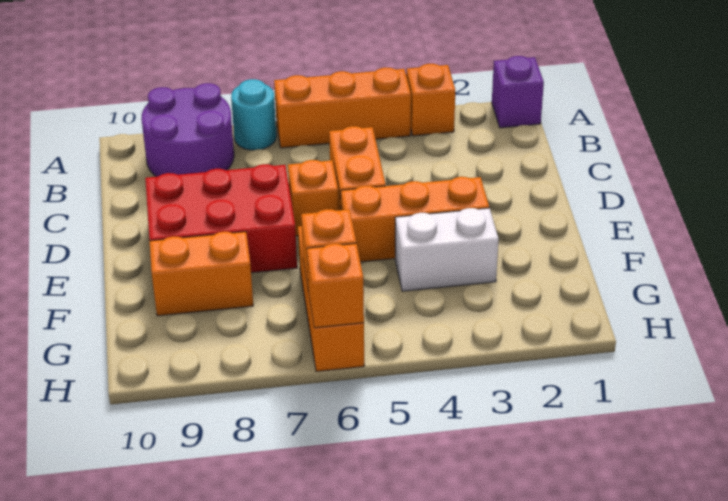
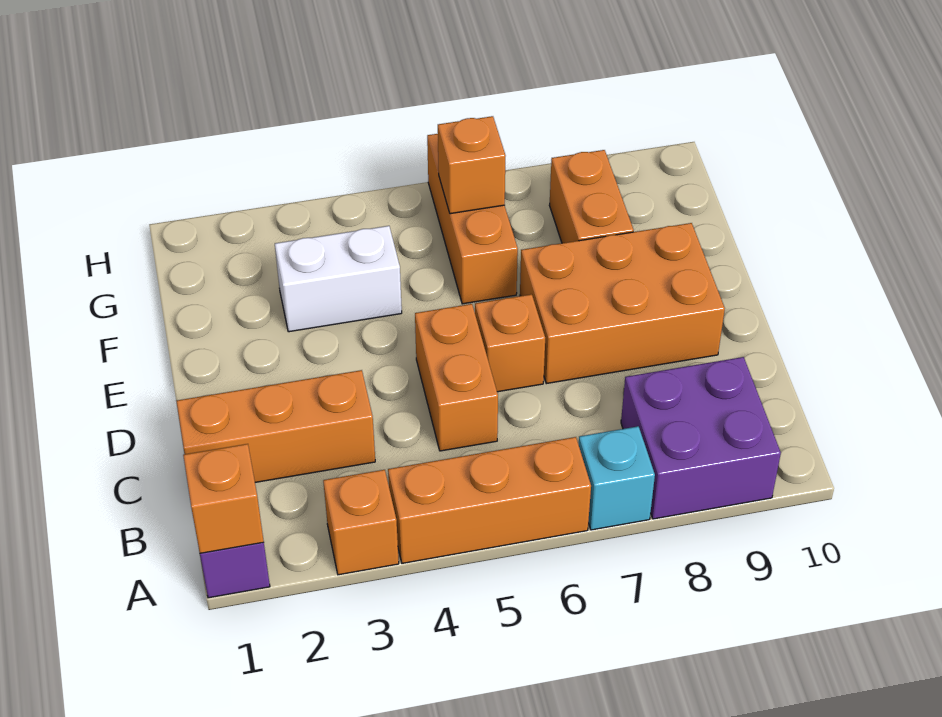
cyan round brick A7 level 1 -> cyan brick A7 level 1
purple round brick A8:B9 level 1 -> purple brick A8:B9 level 1
red brick D7:E9 level 1 -> orange brick D7:E9 level 1
orange brick E3:E5 level 1 -> orange brick C1:C3 level 1
orange brick F8:F9 level 1 -> orange brick F8:G8 level 1
orange brick H6 level 2 -> orange brick A1 level 2

